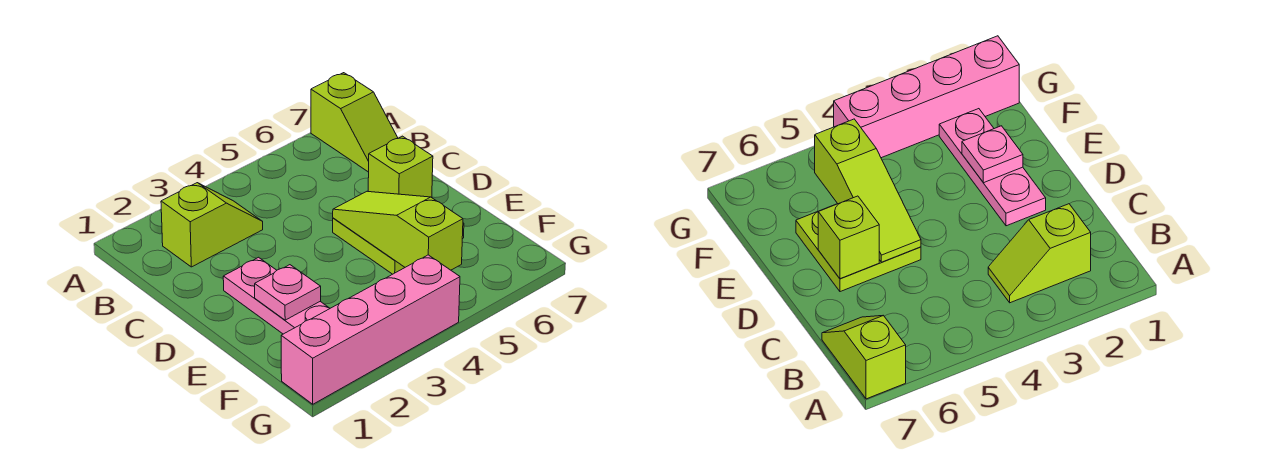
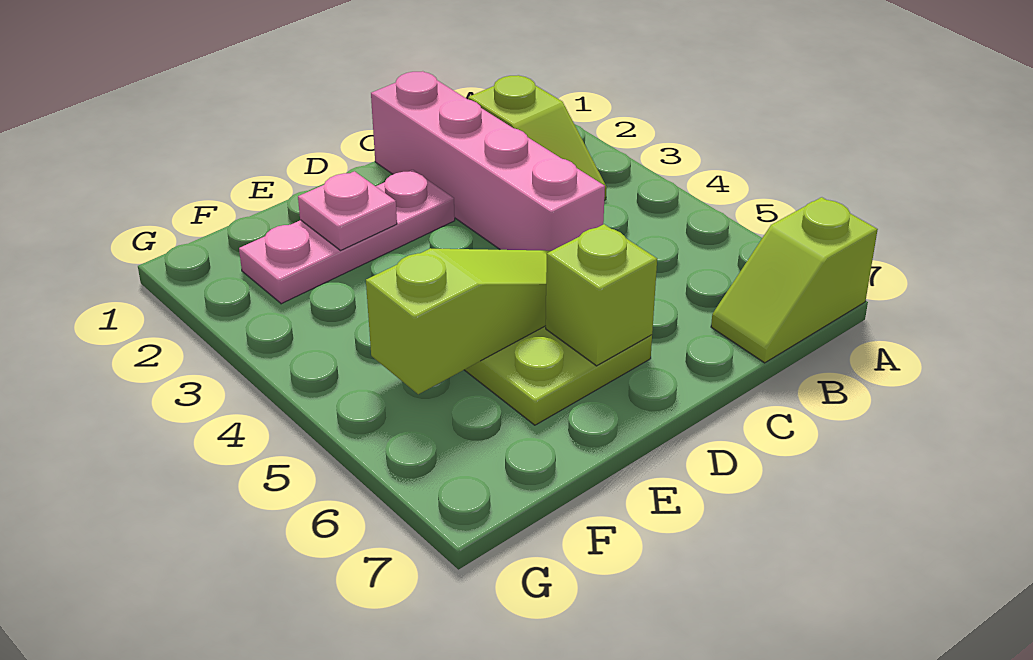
pink brick G1:G4 level 1 -> pink brick C1:C4 level 1

